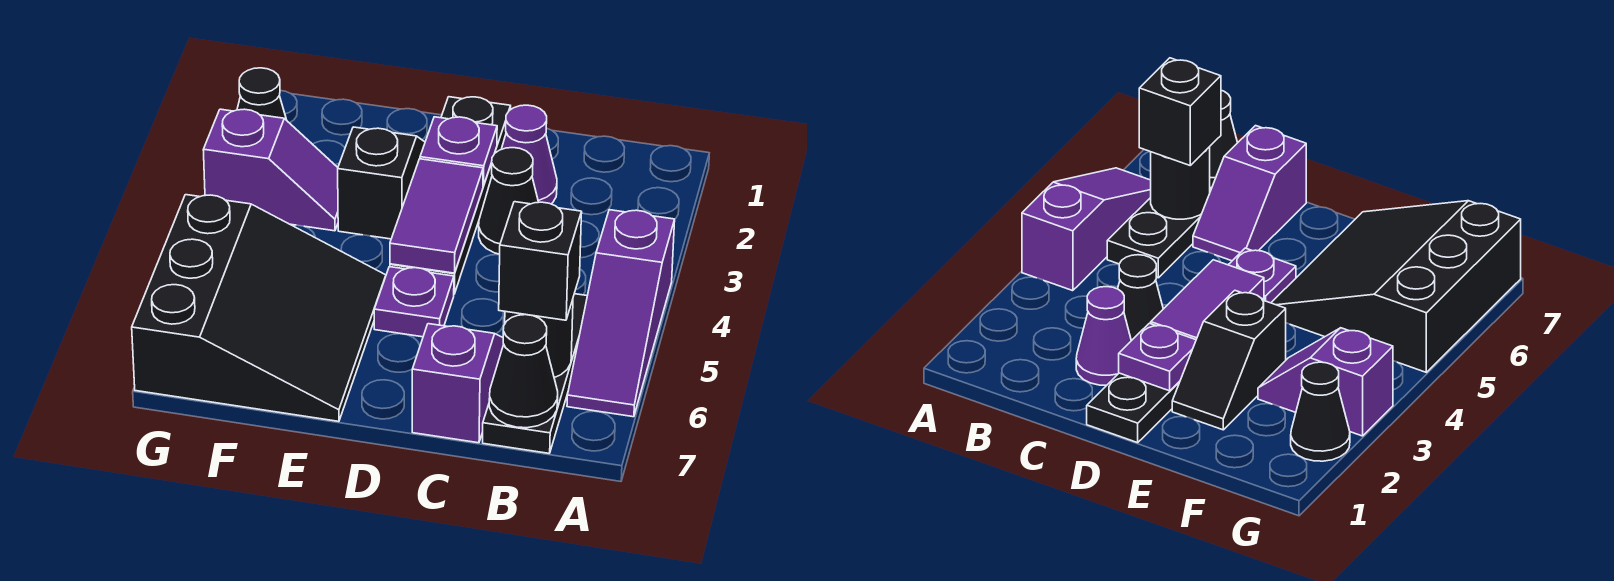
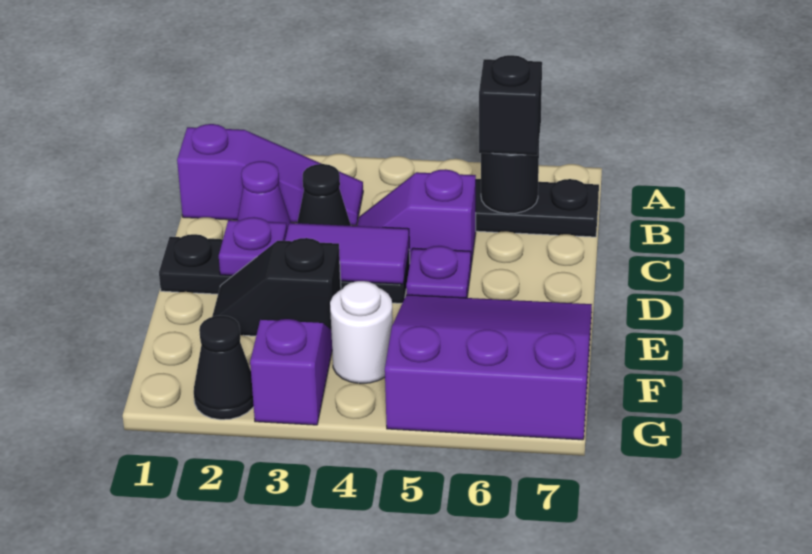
purple slope A4:A6 level 1 top 4 -> purple slope B1:B3 level 1 top 1
black cone B7 level 2 -> none
purple slope C6:C7 level 1 top 7 -> purple slope C4:C5 level 1 top 5
black slope E5:G7 level 1 top G -> purple slope E5:G7 level 1 top G
none -> white round brick F4 level 1

